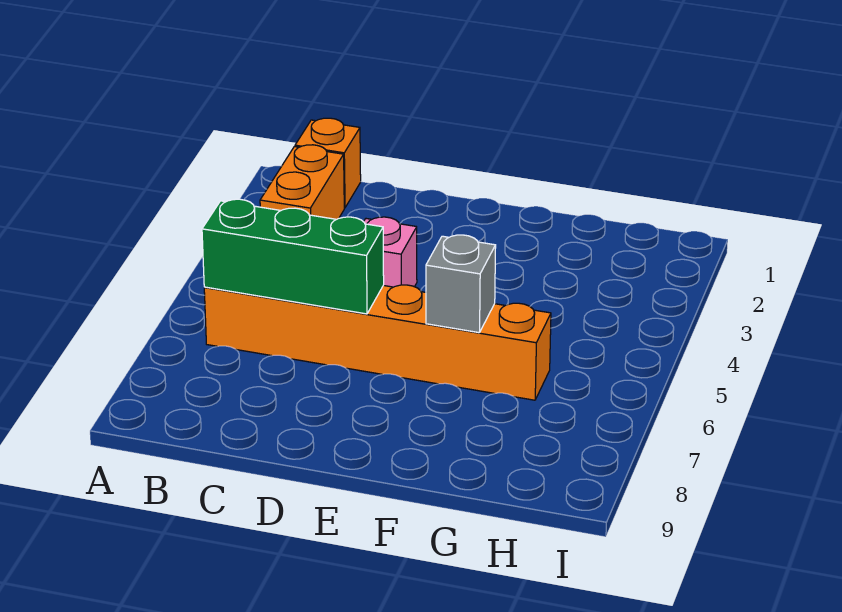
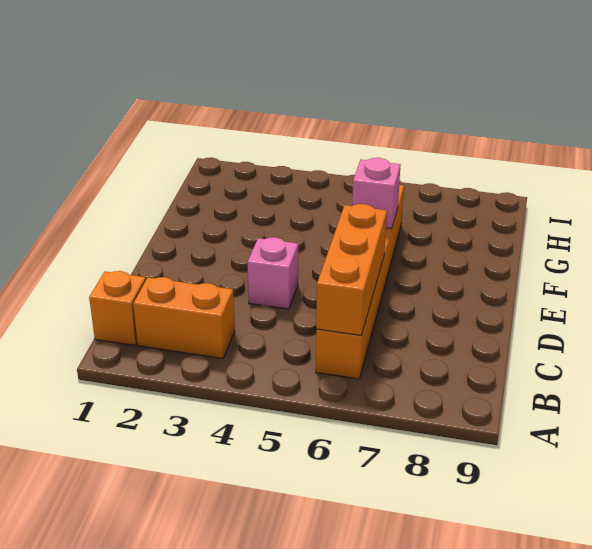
green brick B6:D6 level 2 -> orange brick B6:D6 level 2
grey brick F6 level 2 -> pink brick F6 level 2

